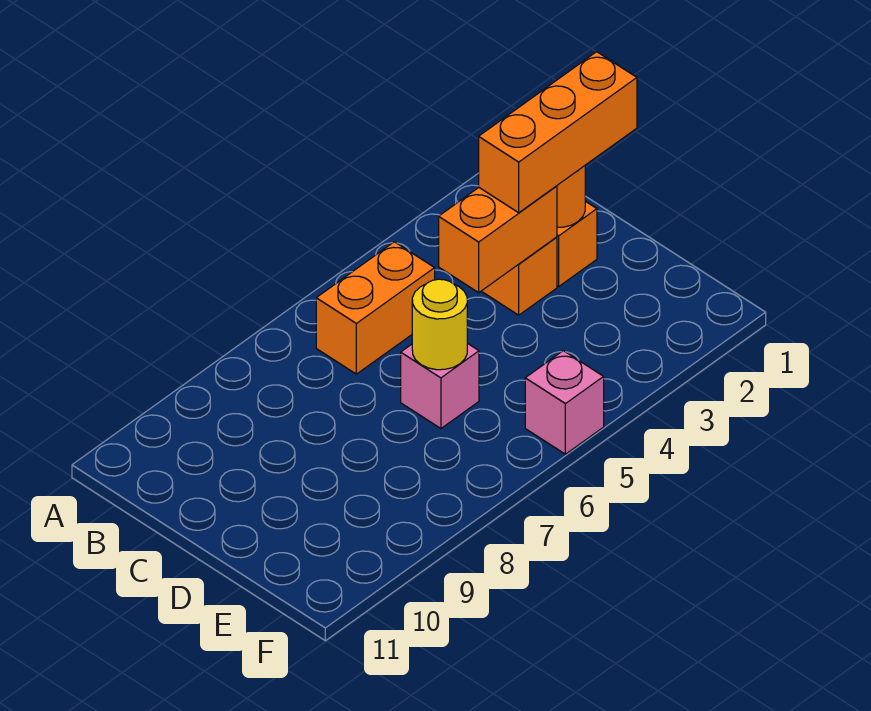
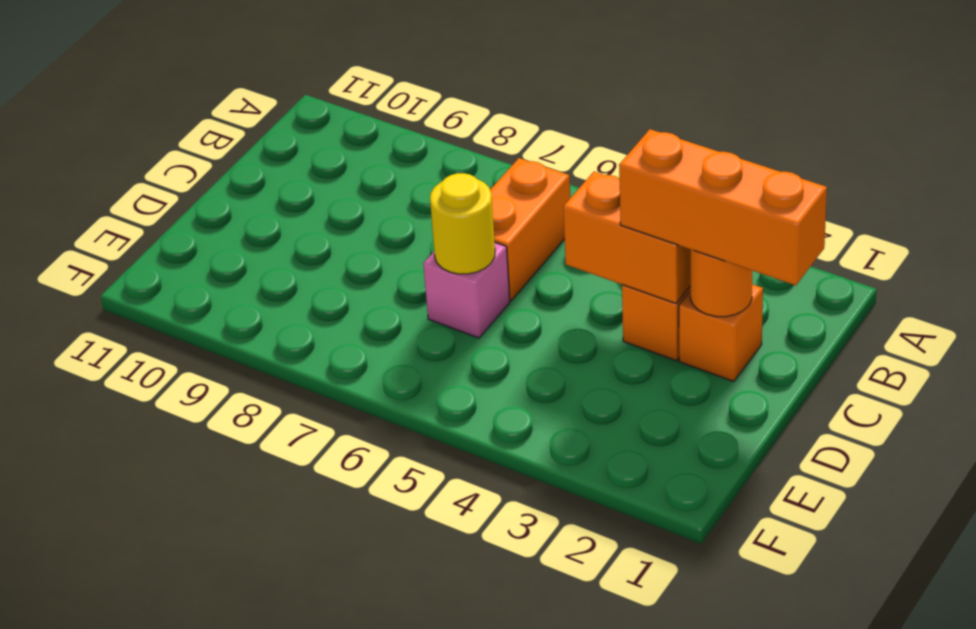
orange brick B5:B6 level 1 -> orange brick B6:C6 level 1
pink brick F5 level 1 -> none

